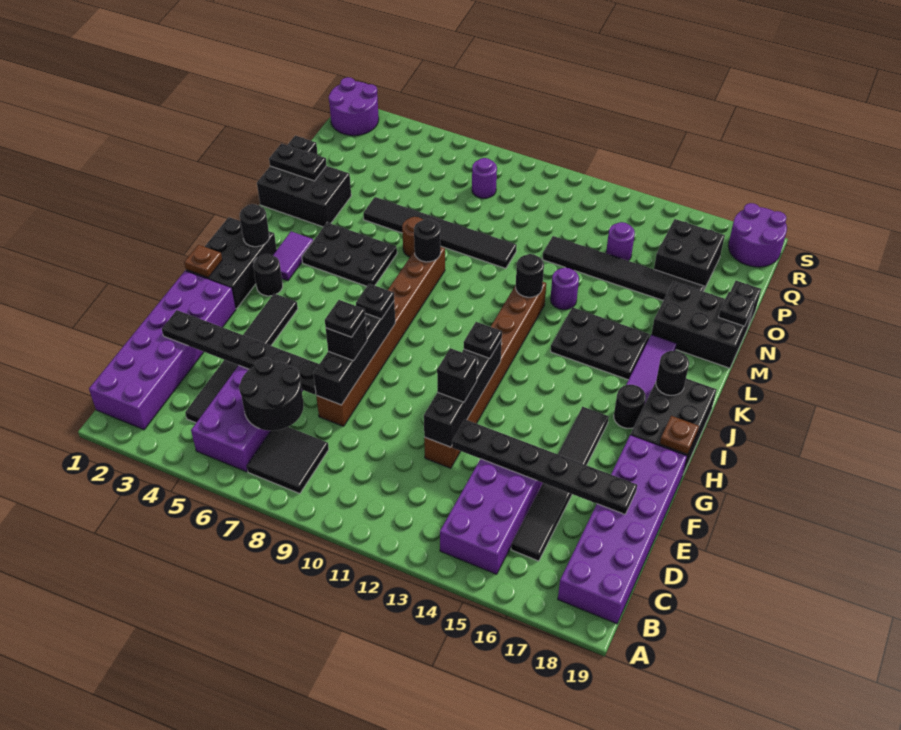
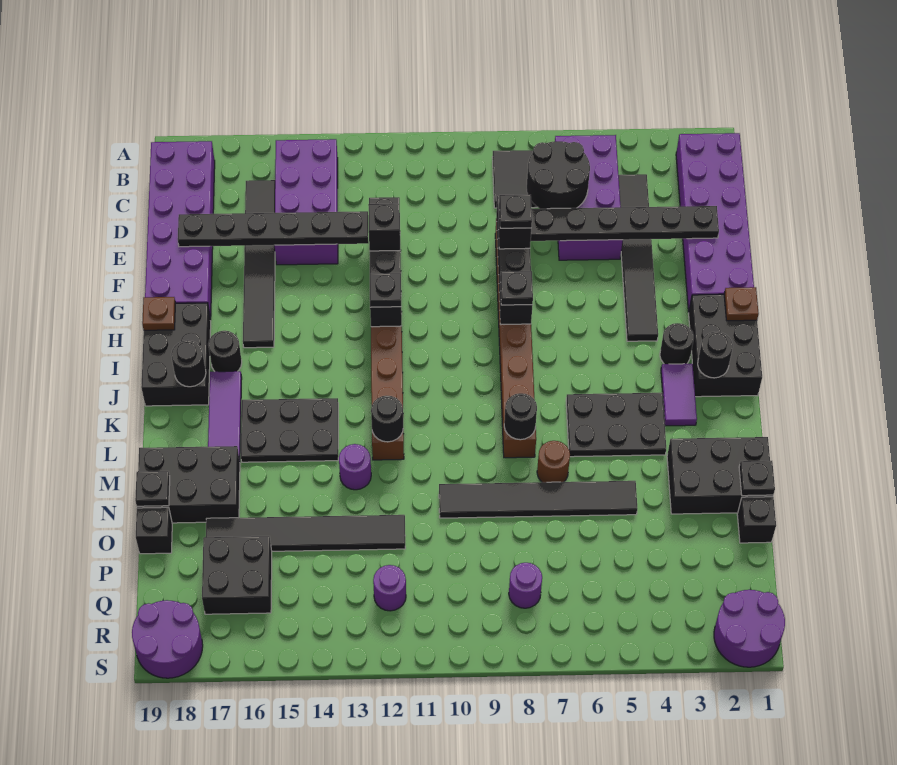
black plate N1:N2 level 2 -> black plate N1 level 2
purple round brick P14 level 1 -> purple round brick Q12 level 1

